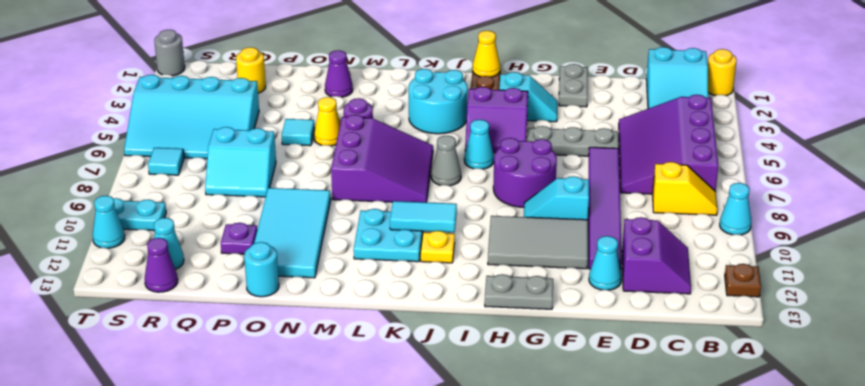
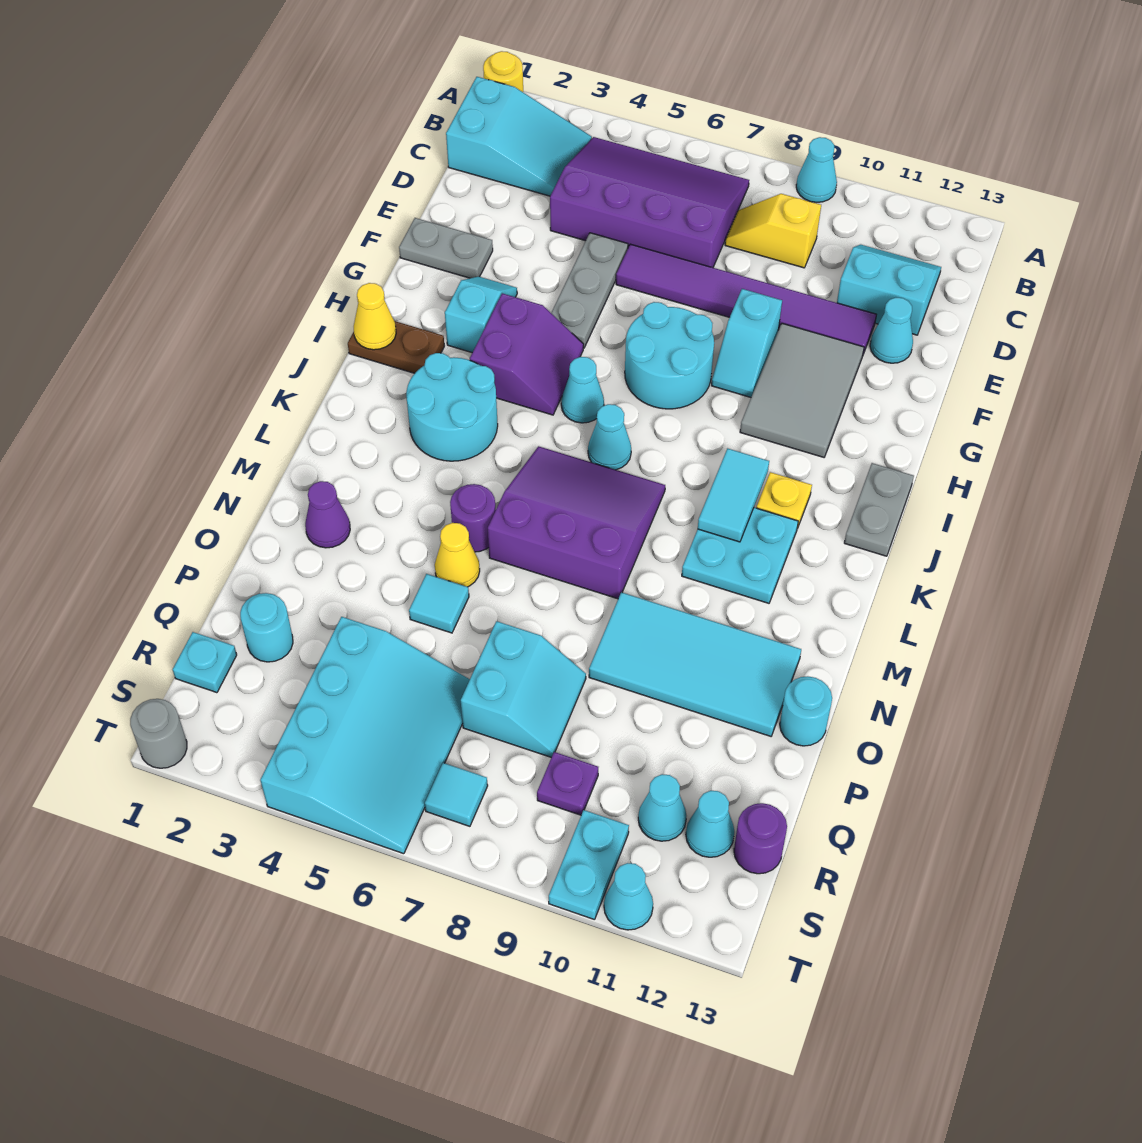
brown plate A12 level 1 -> none
purple slope B4:D7 level 1 top B -> purple slope B4:D7 level 1 top D
yellow slope B8:C8 level 1 top C -> yellow slope C8:C9 level 1 top 9
purple slope C11:D12 level 1 top D -> cyan slope C11:D12 level 1 top D
purple round brick G7:H8 level 1 -> cyan round brick G7:H8 level 1
grey plate G13:H13 level 1 -> grey plate I13:J13 level 1
grey cone J7 level 1 -> cyan cone J7 level 1
purple plate P11 level 1 -> purple plate R9 level 1
yellow round brick Q2 level 1 -> cyan round brick Q2 level 1
none -> cyan plate R1 level 1
none -> cyan cone R11 level 1
purple cone R13 level 1 -> purple round brick R13 level 1

